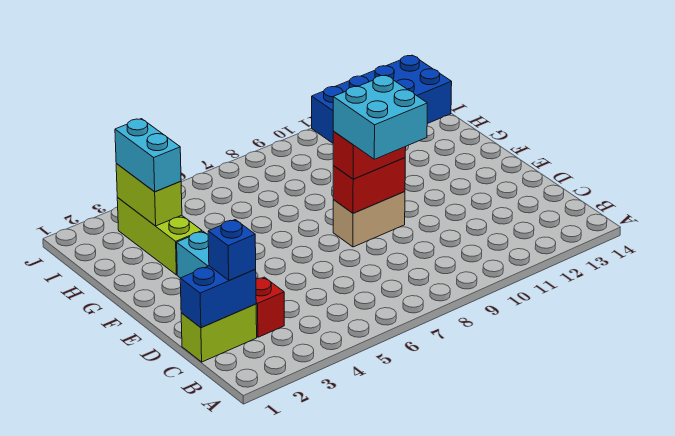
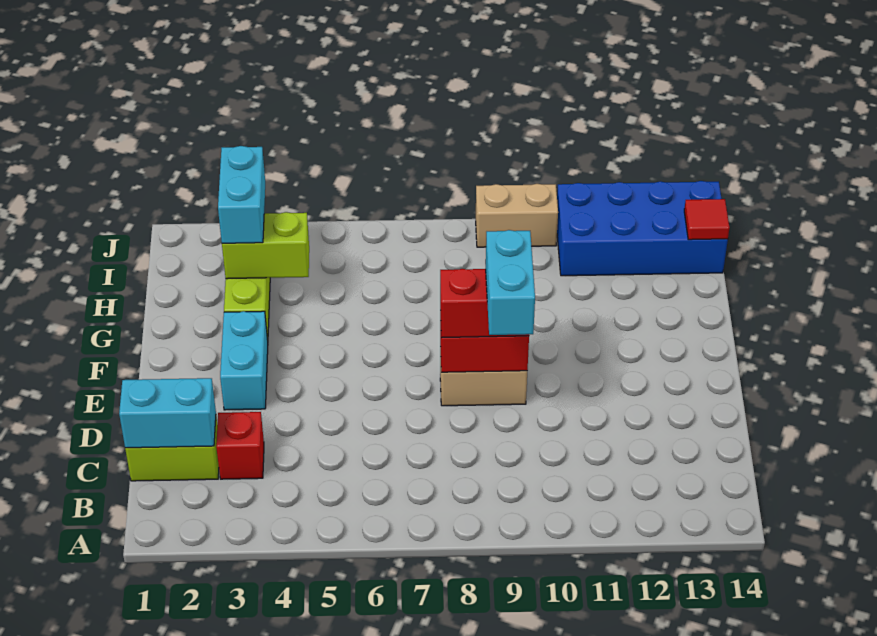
blue brick C1:C2 level 2 -> cyan brick C1:C2 level 2
blue brick C2 level 3 -> none
cyan brick D8:E9 level 4 -> cyan brick D9:E9 level 4
lime brick H3:I3 level 2 -> lime brick H3:H4 level 2
none -> red tile I14 level 2
none -> tan brick J9:J10 level 1

